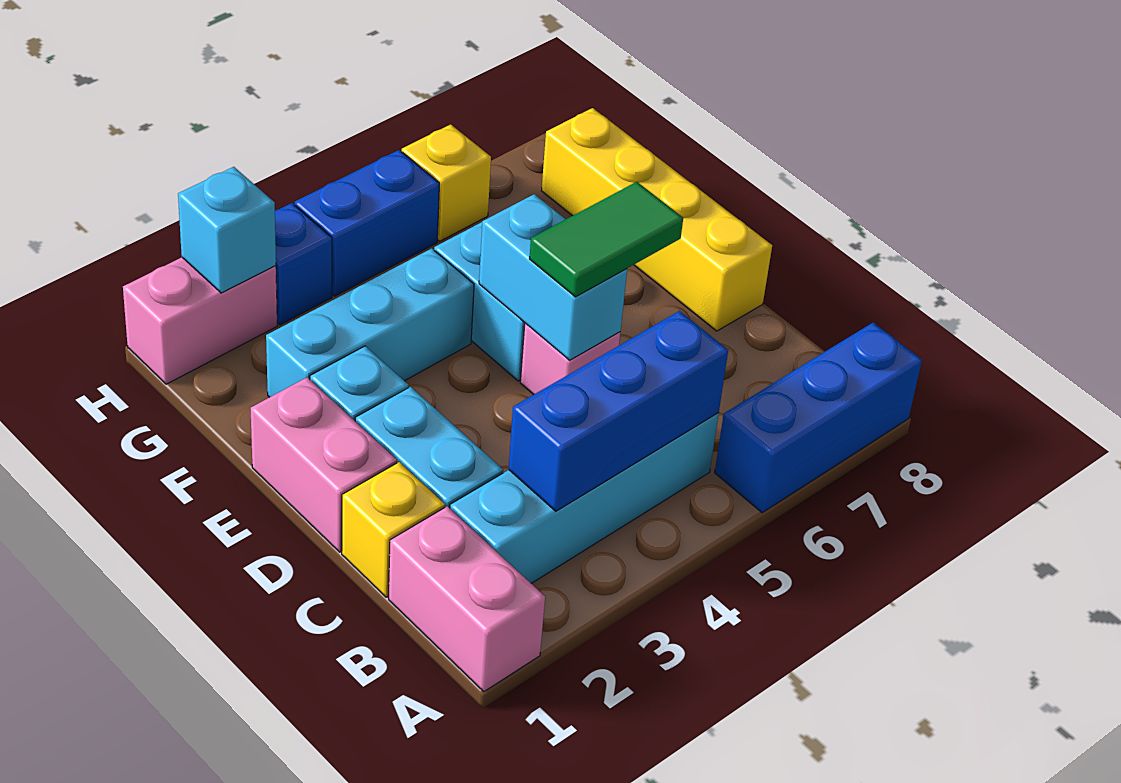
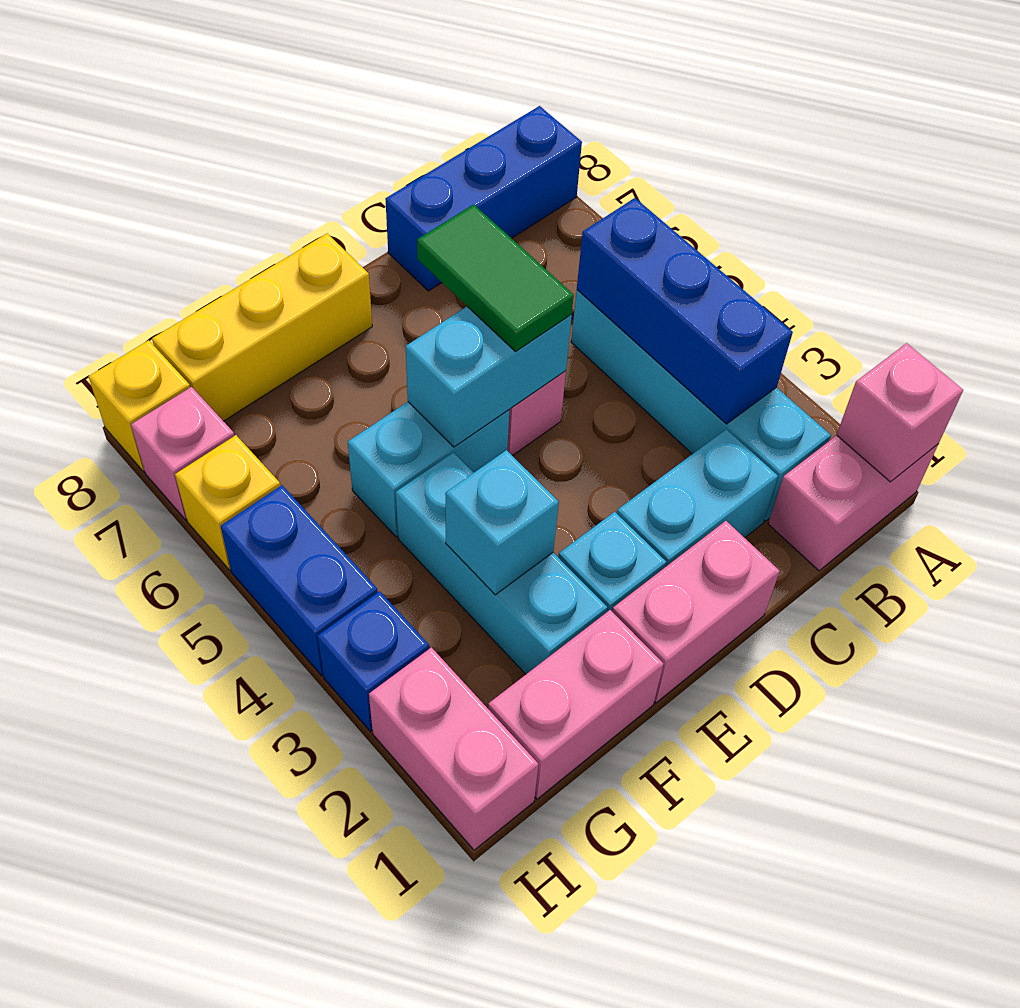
none -> pink brick A1 level 2
blue brick A6:A8 level 1 -> blue brick A8:C8 level 1
yellow brick C1 level 1 -> yellow brick H8 level 1
yellow brick D8:G8 level 1 -> yellow brick E8:G8 level 1
none -> pink brick F1:G1 level 1
cyan brick H2 level 2 -> cyan brick F3 level 2
none -> pink brick H7 level 1

